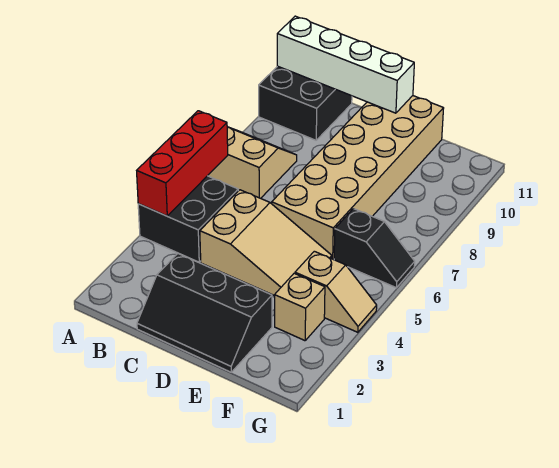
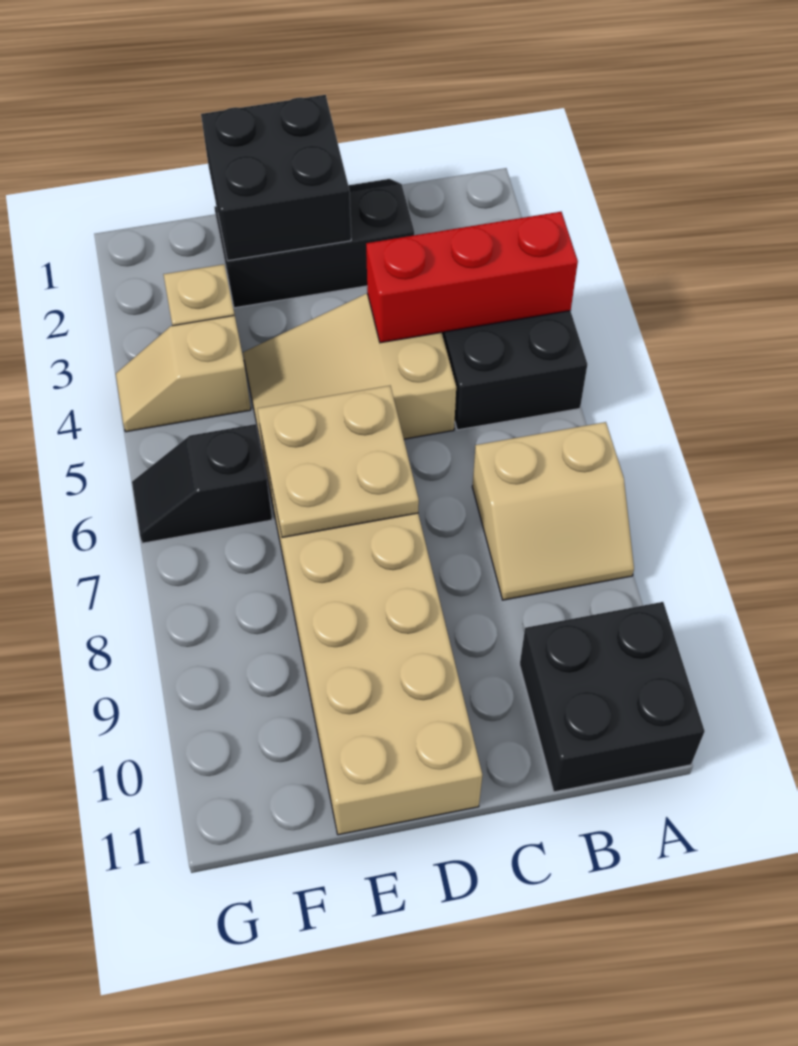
red brick A4:A6 level 2 -> red brick A4:C4 level 2
white brick A11:D11 level 2 -> none
none -> black brick D1:E2 level 2
none -> tan plate D6:E7 level 2

